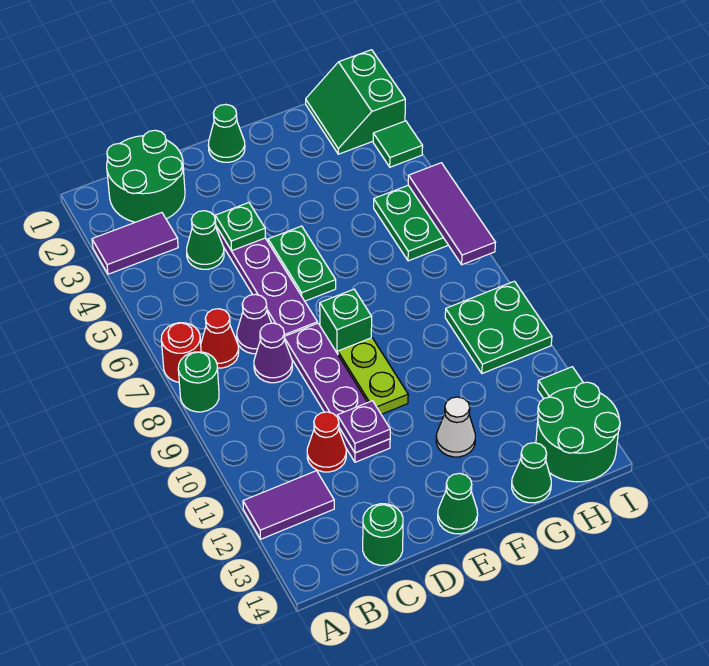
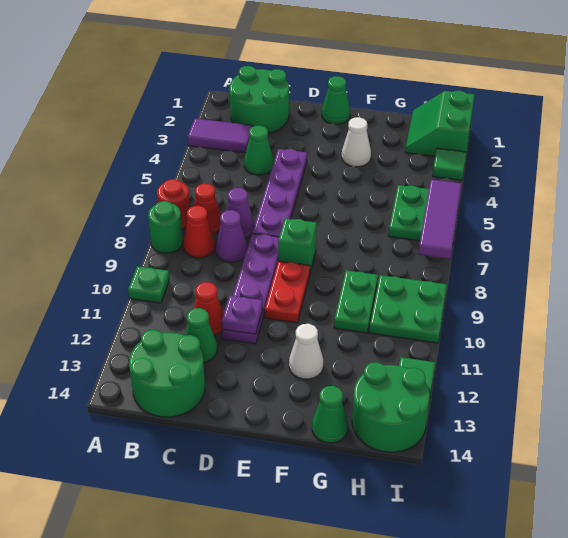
purple tile A12:B12 level 1 -> none
none -> red cone B8 level 1
green round brick C14 level 1 -> green round brick B13:C14 level 1
green plate D4 level 2 -> green plate A10 level 1
green plate E5:E6 level 1 -> green plate G9:G10 level 1
lime plate E9:E10 level 1 -> red plate E9:E10 level 1
green cone E14 level 1 -> green cone C12 level 1
none -> white cone F3 level 1

